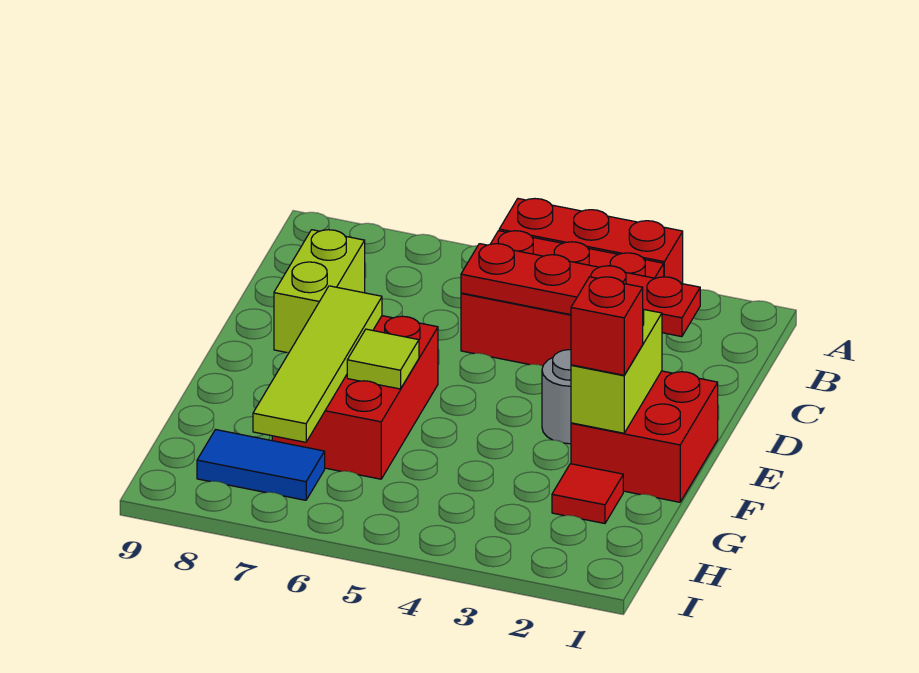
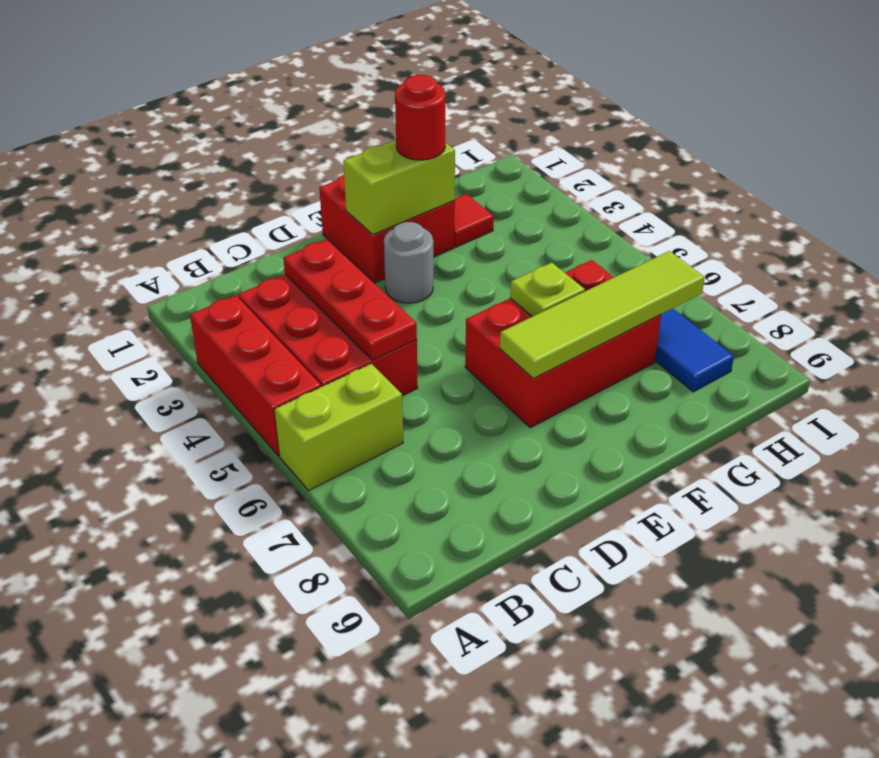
red plate C2:C5 level 2 -> red plate C3:C5 level 2
lime brick C8:D8 level 1 -> lime brick A6:B6 level 1
red brick F2 level 3 -> red round brick F2 level 3
lime tile F6 level 2 -> lime plate F6 level 2

